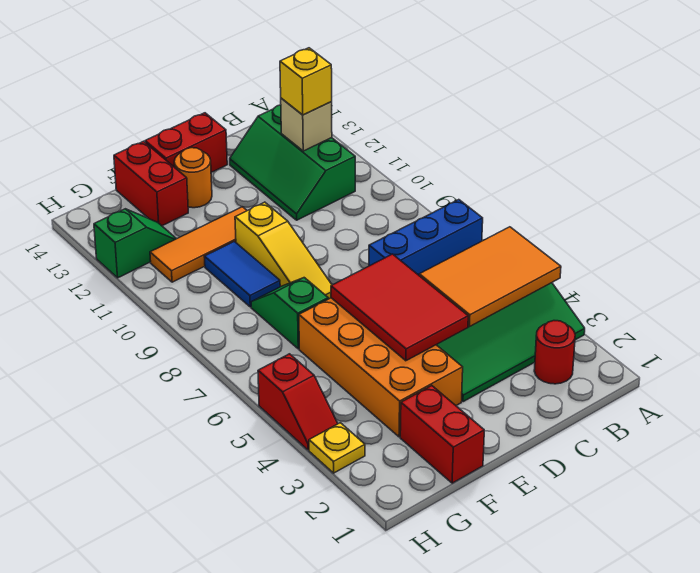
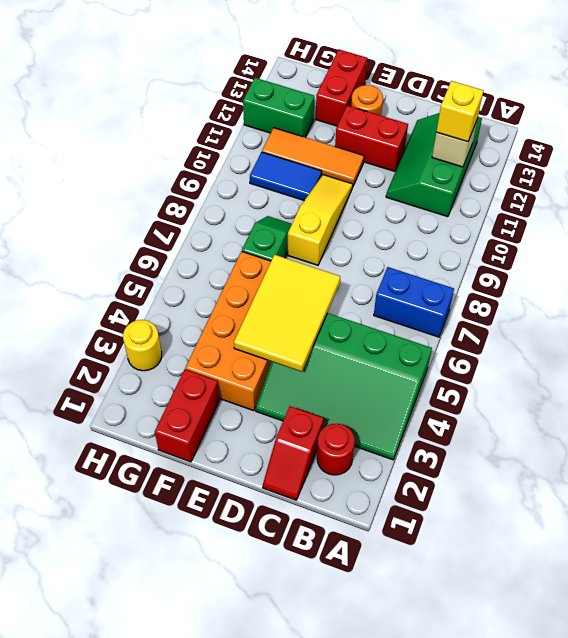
orange tile A4:C5 level 2 -> none
blue brick A7:C7 level 1 -> blue brick A7:B7 level 1
red tile D4:E6 level 2 -> yellow tile D4:E6 level 2
red brick D14:E14 level 1 -> red brick D12:E12 level 1
yellow slope E8:E10 level 1 top 10 -> yellow slope E8:E10 level 1 top 8
blue tile F9:F10 level 1 -> blue tile F10:G10 level 1
green slope G12:H12 level 1 top H -> green brick G12:H12 level 1
yellow plate H3 level 1 -> yellow round brick H3 level 1
red slope H4:H5 level 1 top 5 -> red slope C1:C2 level 1 top 2

